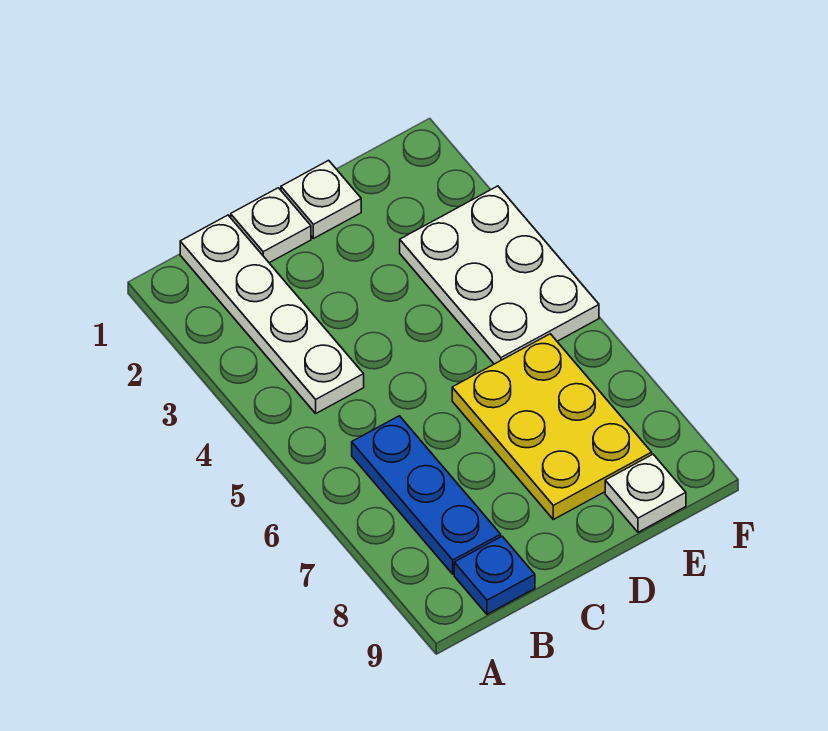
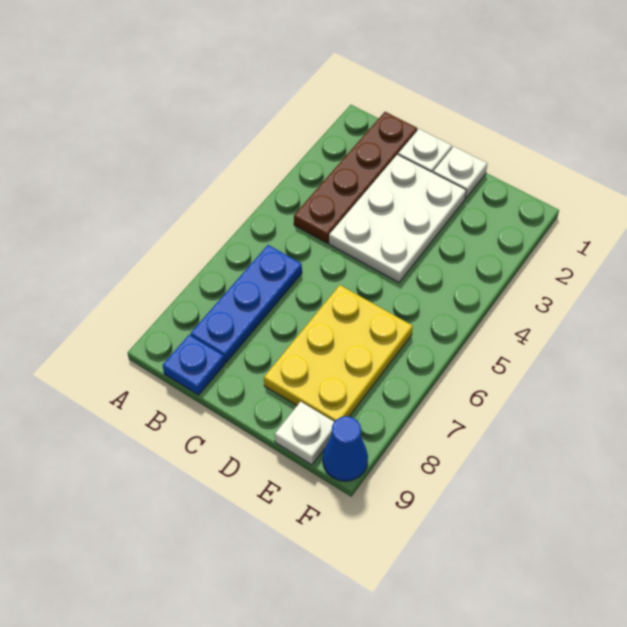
white plate B1:B4 level 1 -> brown plate B1:B4 level 1
white plate E3:F5 level 1 -> white plate C2:D4 level 1
none -> blue cone F9 level 1

